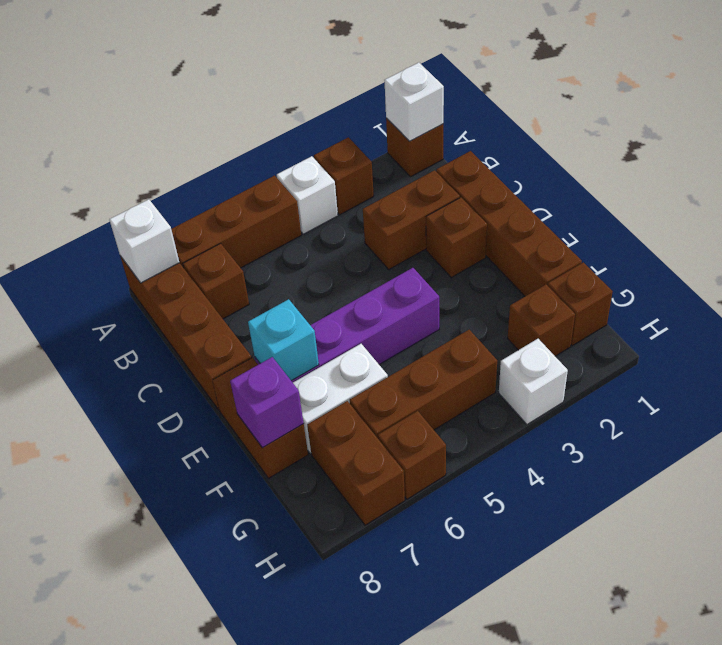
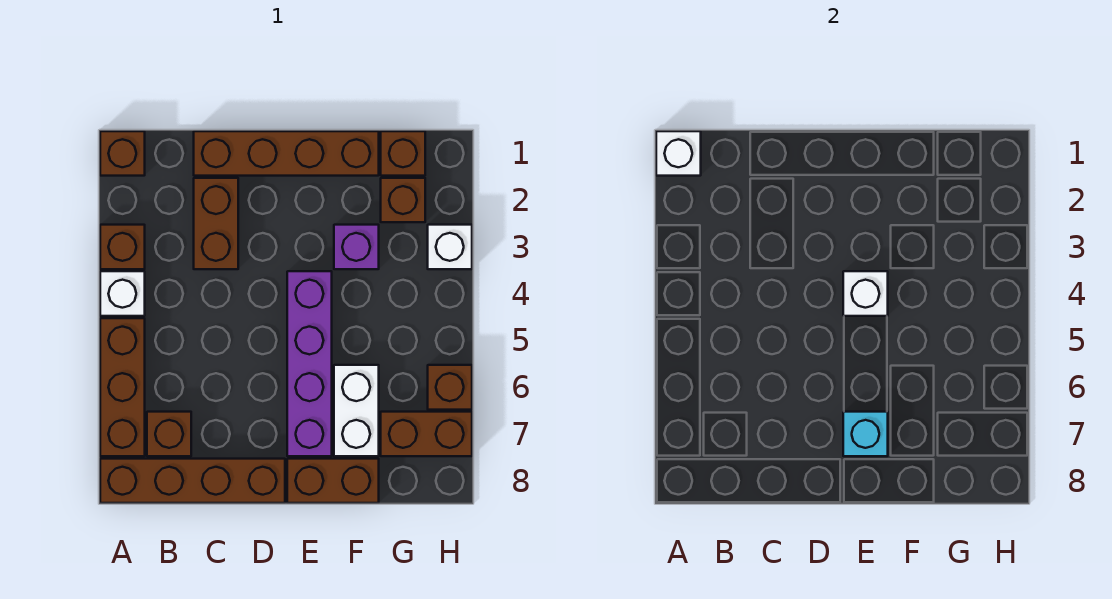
white brick A8 level 2 -> white brick E4 level 2
brown brick D2 level 1 -> none
purple brick F8 level 2 -> purple brick F3 level 1
brown brick G4:G6 level 1 -> none

